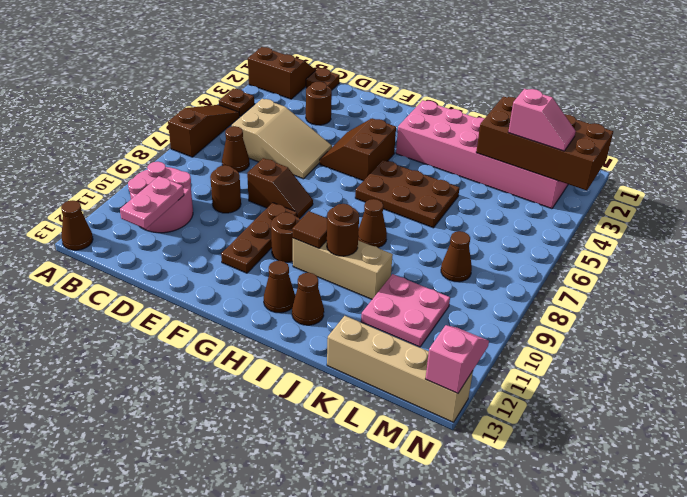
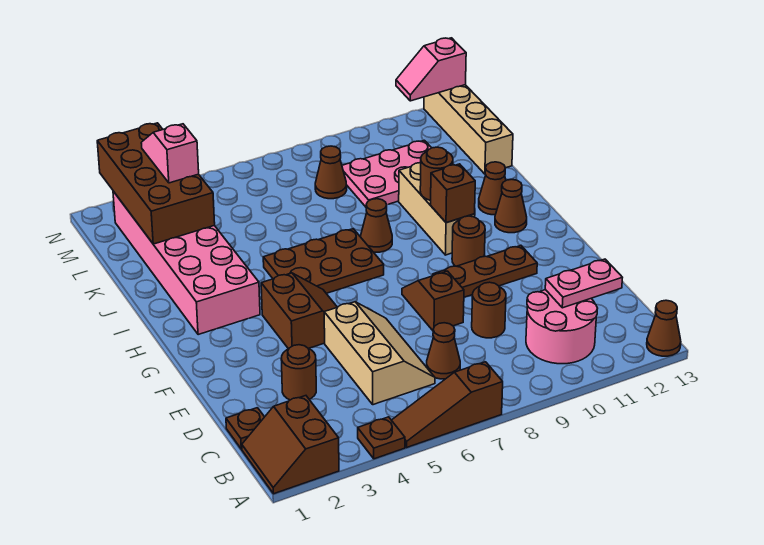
tan slope C5:E6 level 1 top C -> tan slope C5:E6 level 1 top 5
brown slope F4:G5 level 1 top G -> brown slope F4:G5 level 1 top 4
brown plate H5:J6 level 1 -> brown plate H5:I7 level 1
brown tile H10 level 2 -> brown brick H10 level 2
pink plate K10:L11 level 1 -> pink plate K9:L11 level 1

